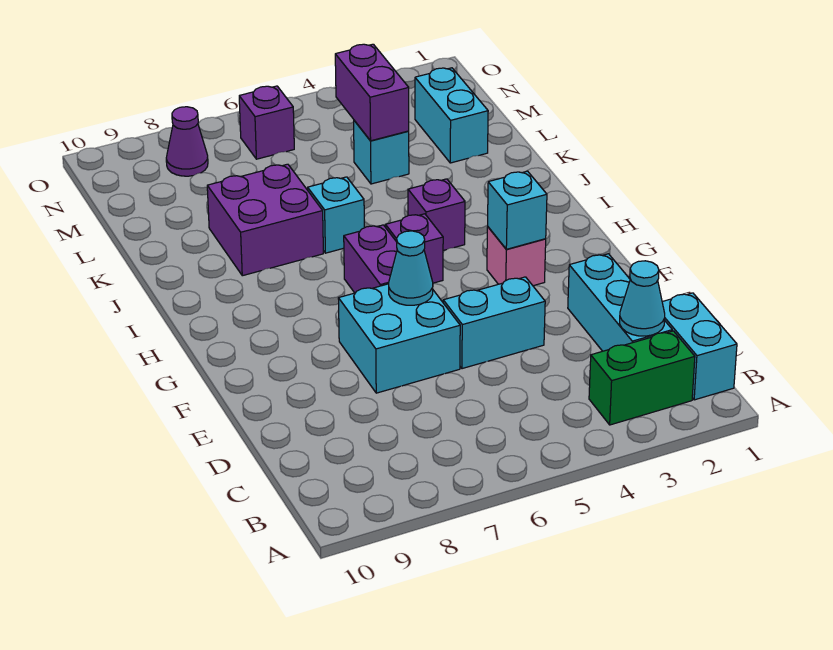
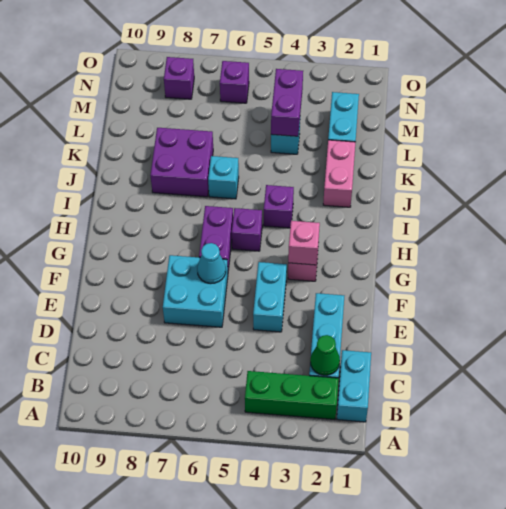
green brick B2:B3 level 1 -> green brick B2:B4 level 1
cyan cone C2 level 2 -> green cone C2 level 2
cyan brick E4:E5 level 1 -> cyan brick E4:F4 level 1
cyan brick G3 level 2 -> pink brick G3 level 2
none -> pink brick J2:K2 level 1
purple cone N8 level 1 -> purple brick N8 level 1

